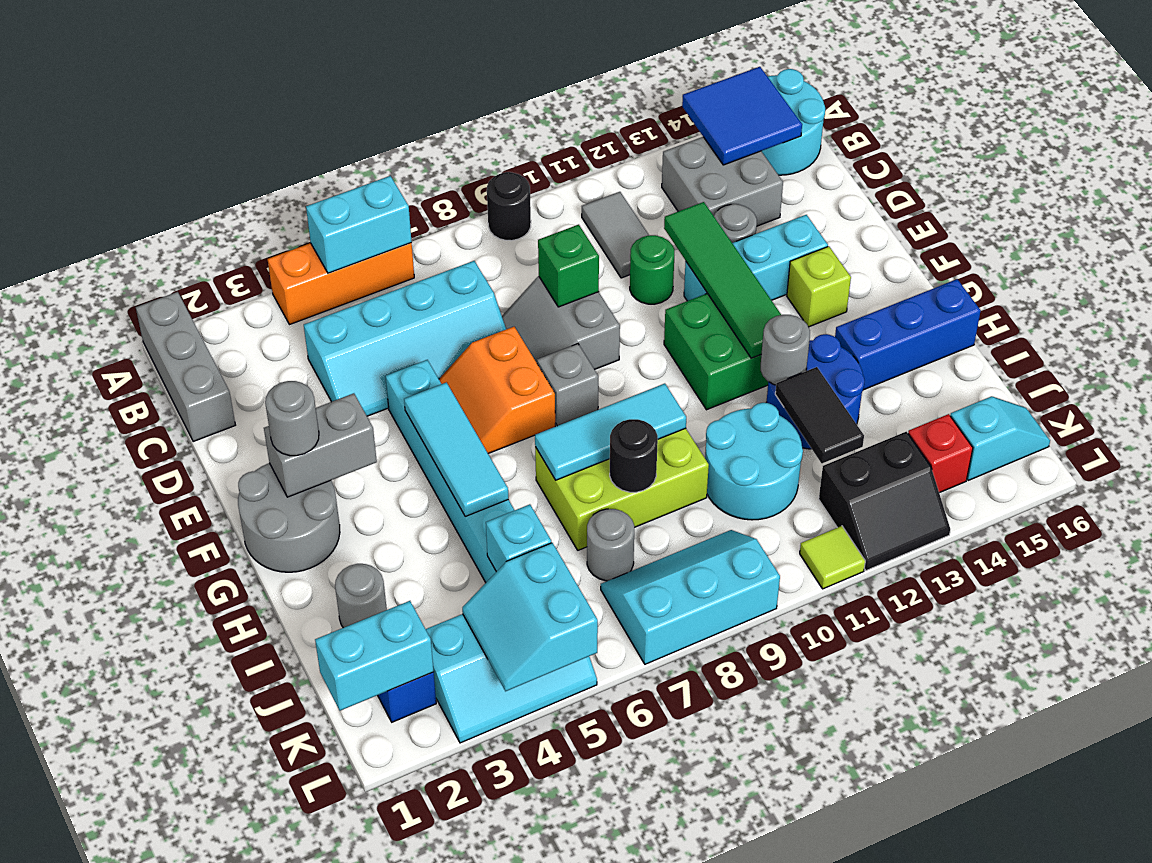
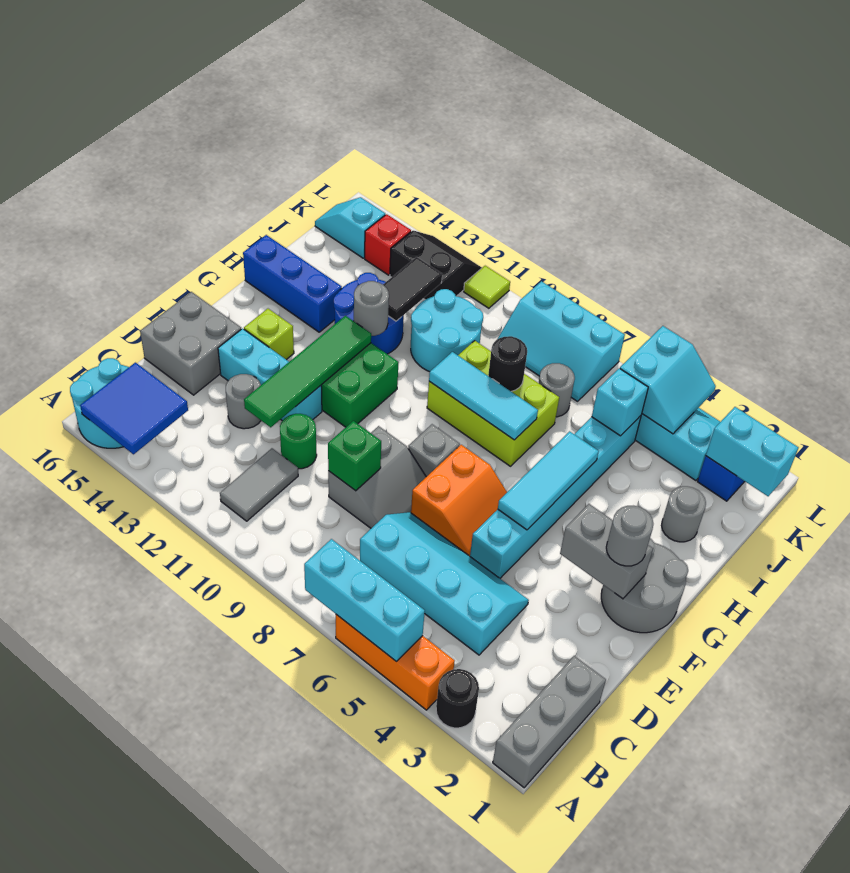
cyan brick A5:A6 level 2 -> cyan brick A5:A7 level 2
black round brick A9 level 1 -> black round brick A3 level 1
grey brick B13:C14 level 1 -> grey brick D15:E16 level 1

